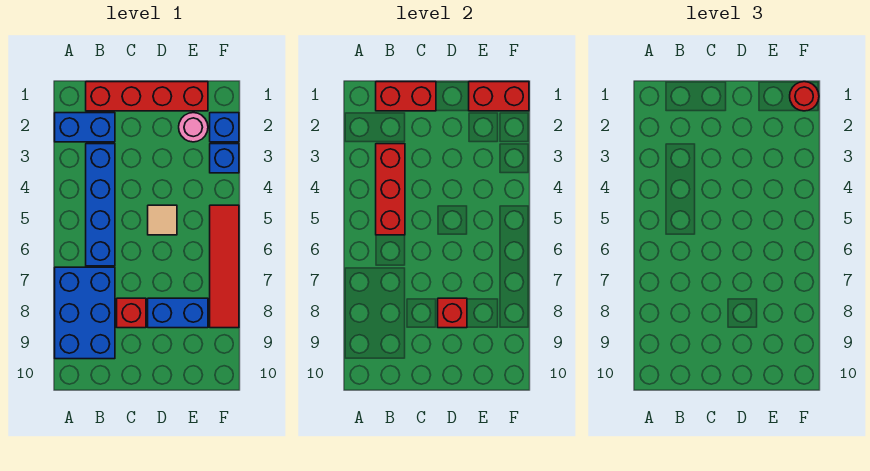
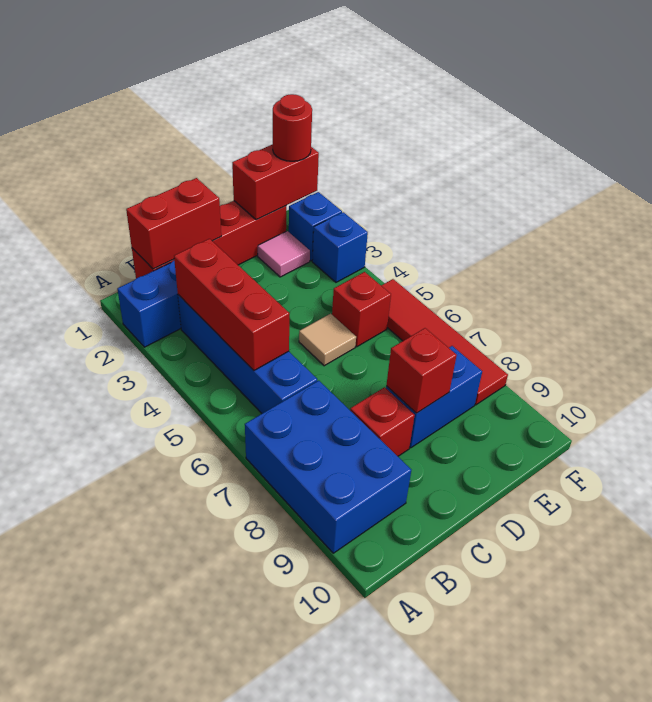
pink round brick E2 level 1 -> pink tile E2 level 1
none -> red brick E5 level 1

